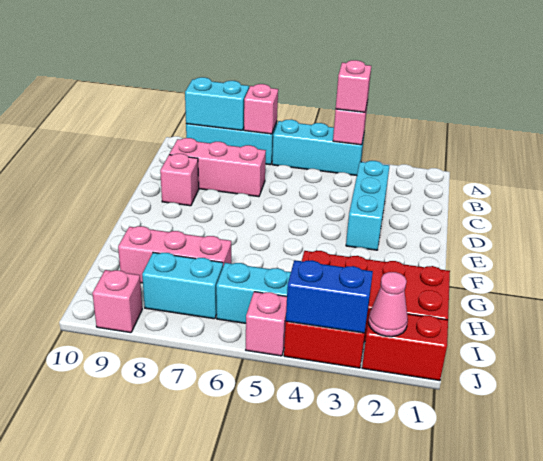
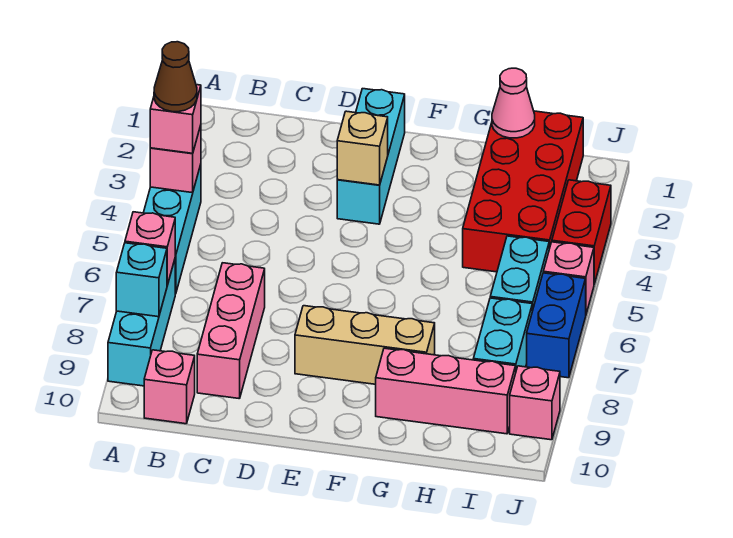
none -> brown cone A4 level 4
cyan brick A8:A9 level 2 -> cyan brick A8 level 2
cyan brick C3:E3 level 1 -> cyan brick E1:E3 level 1
pink brick D9 level 1 -> pink brick B10 level 1
none -> tan brick E3 level 2
none -> tan brick E8:G8 level 1
pink brick H7:H9 level 1 -> pink brick G9:I9 level 1
red brick J1:J2 level 1 -> none
pink cone J2 level 2 -> pink cone H1 level 2
blue brick J3:J4 level 2 -> blue brick J6:J7 level 1

